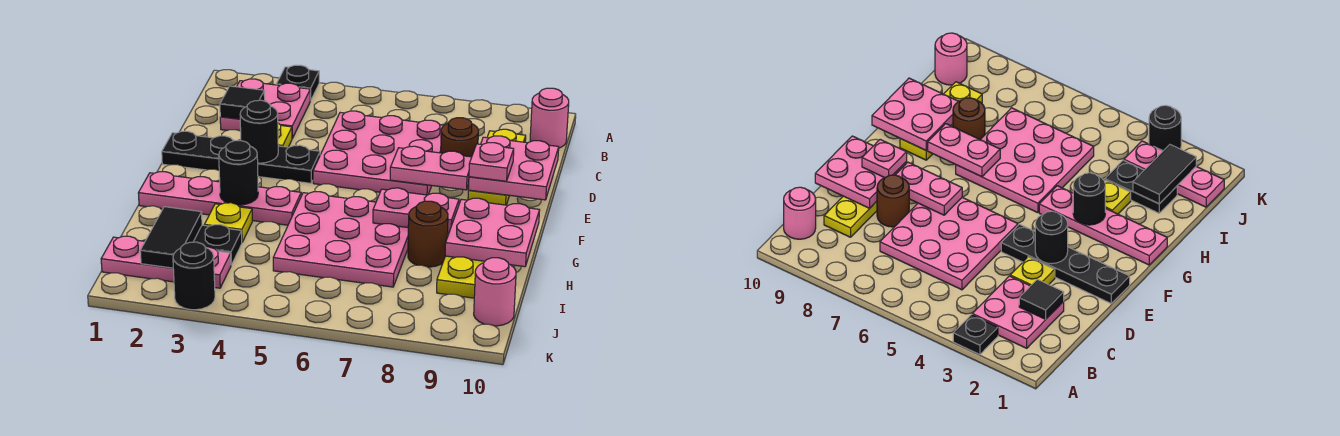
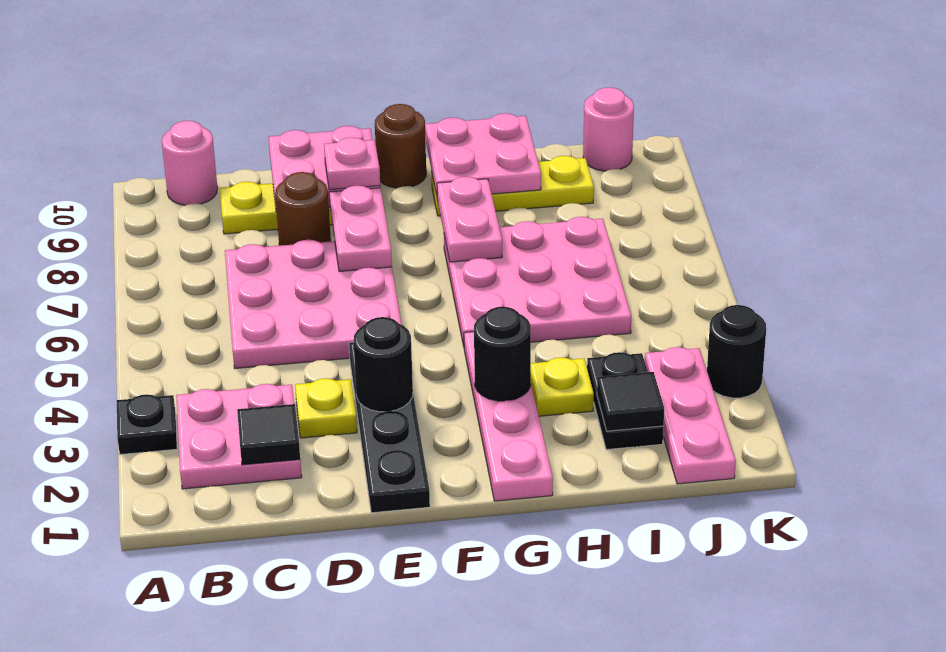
brown round brick H8 level 1 -> brown round brick F10 level 1
black tile I2:J2 level 2 -> black tile I2 level 2

